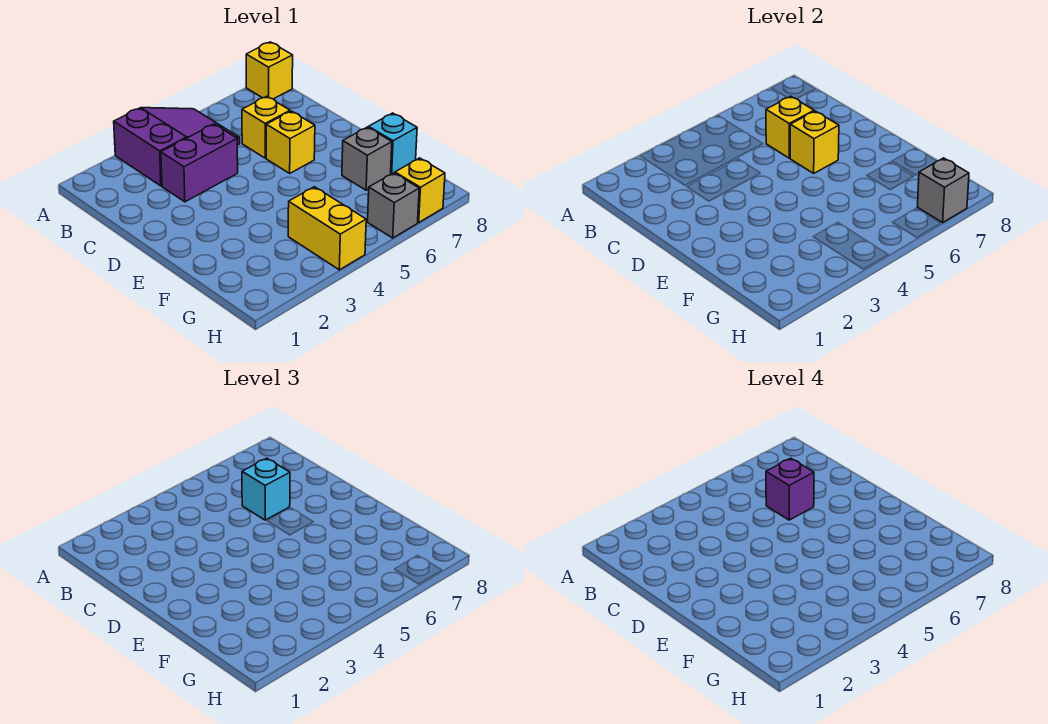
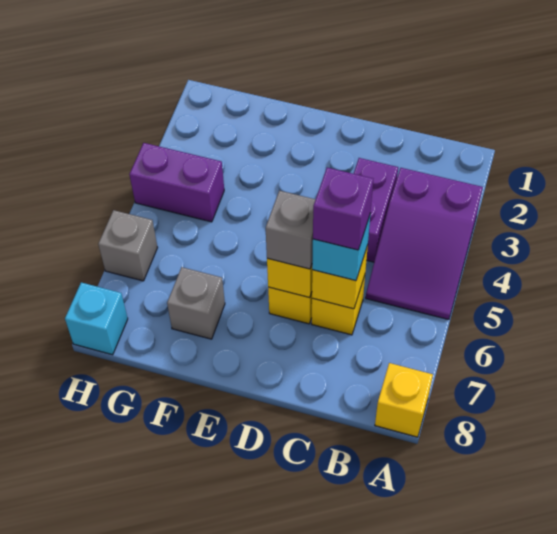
cyan brick F8 level 1 -> cyan brick H8 level 1
yellow brick G4:H4 level 1 -> purple brick G4:H4 level 1
yellow brick H7 level 1 -> none
grey brick H7 level 2 -> grey brick D6 level 3

